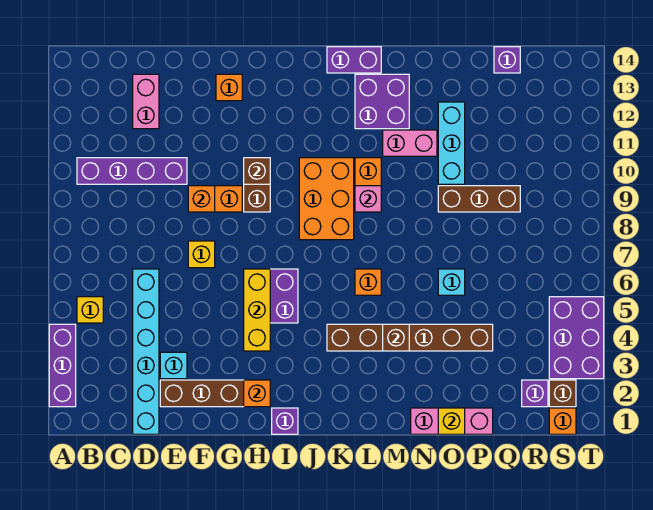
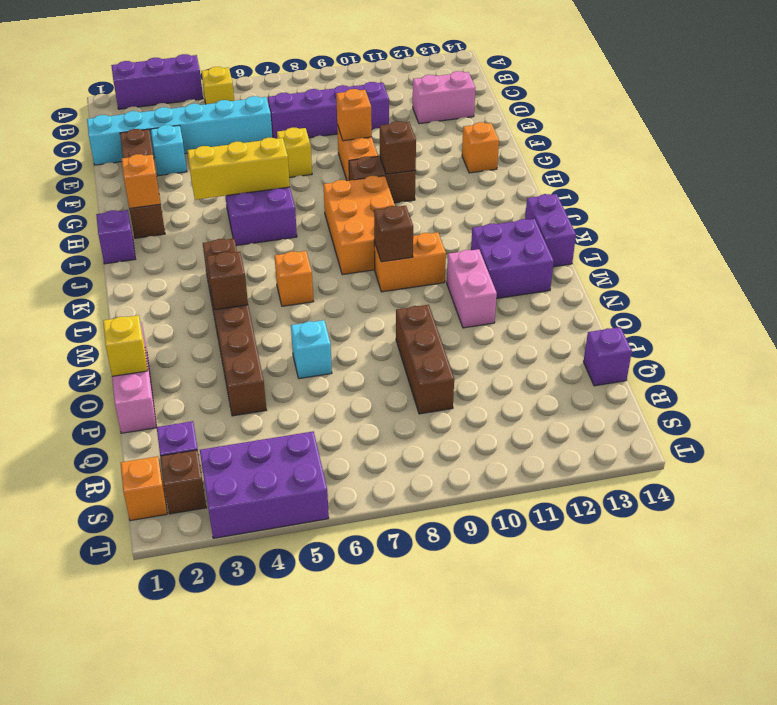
purple brick B10:E10 level 1 -> purple brick D7:D10 level 1
orange brick J8:K10 level 1 -> orange brick I8:K9 level 1
pink brick L9 level 2 -> brown brick L9 level 2
cyan brick O10:O12 level 1 -> none

